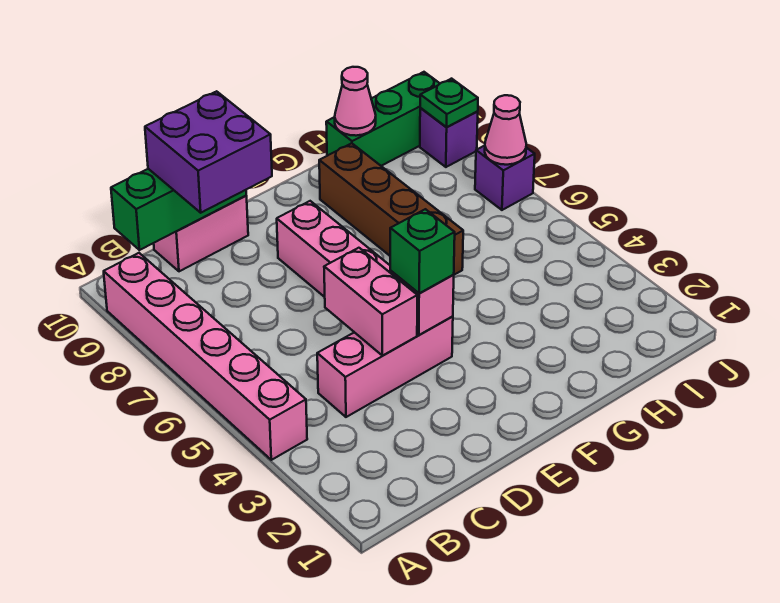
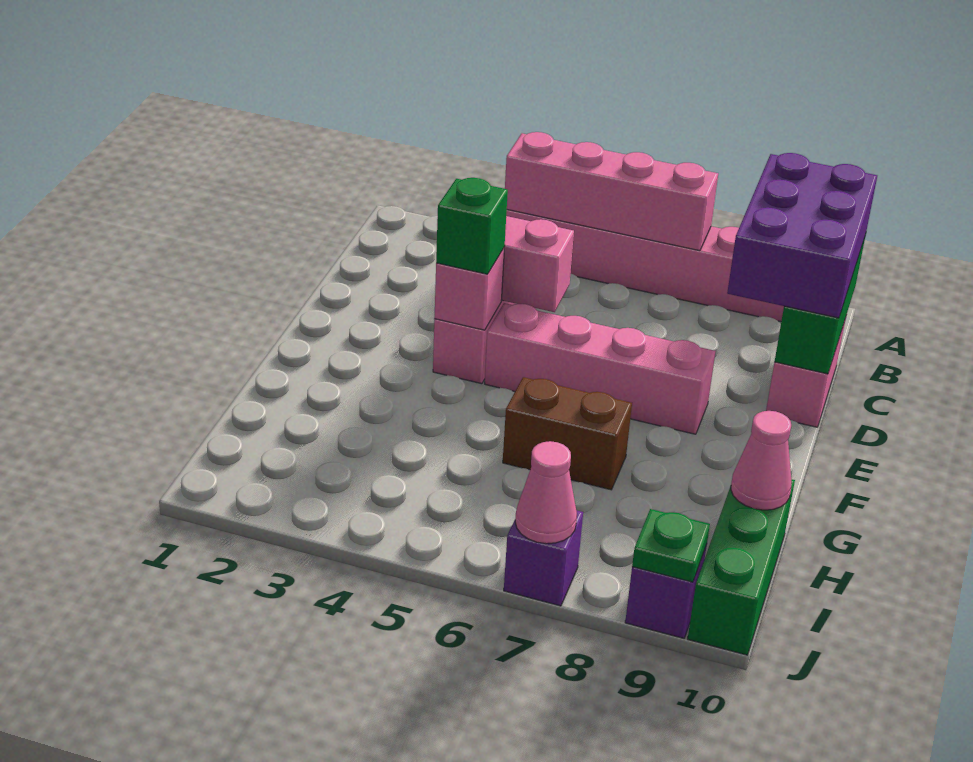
none -> pink brick A4:A7 level 2
purple brick C9:D10 level 3 -> purple brick B9:D10 level 3
brown brick G6:G9 level 1 -> brown brick G6:G7 level 1

